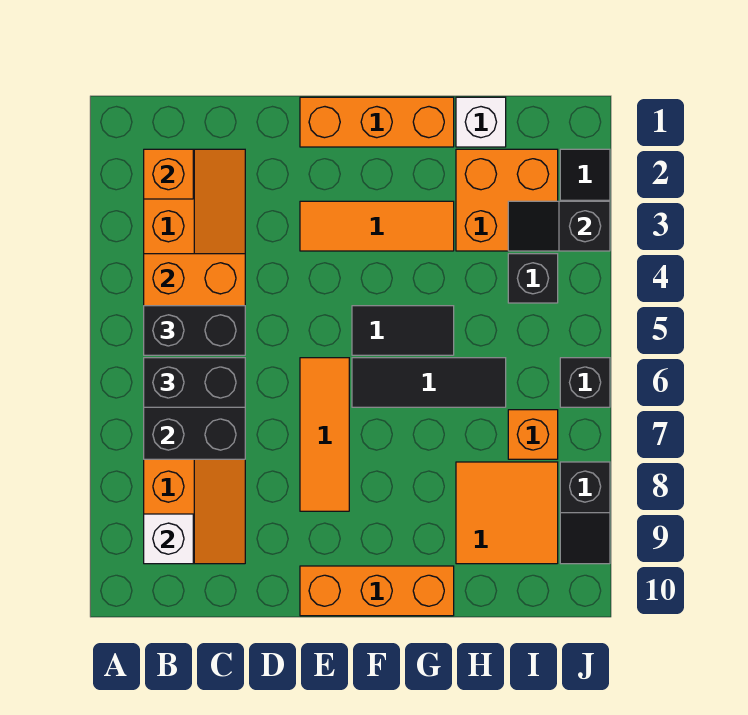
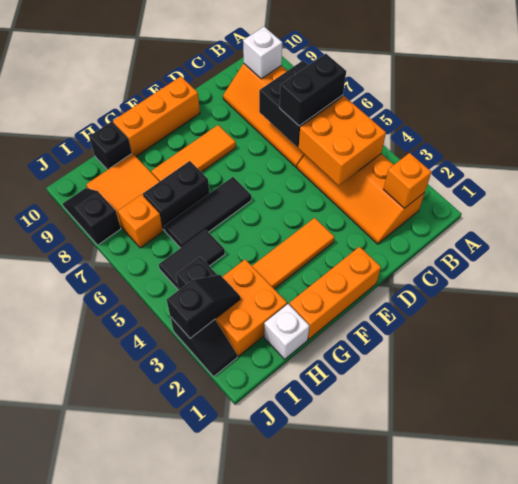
black brick B5:C5 level 3 -> black brick G7:H7 level 1
orange tile E6:E8 level 1 -> orange tile E8:G8 level 1
black tile F5:G5 level 1 -> black tile H5:I5 level 1
black brick J6 level 1 -> black brick H10 level 1

